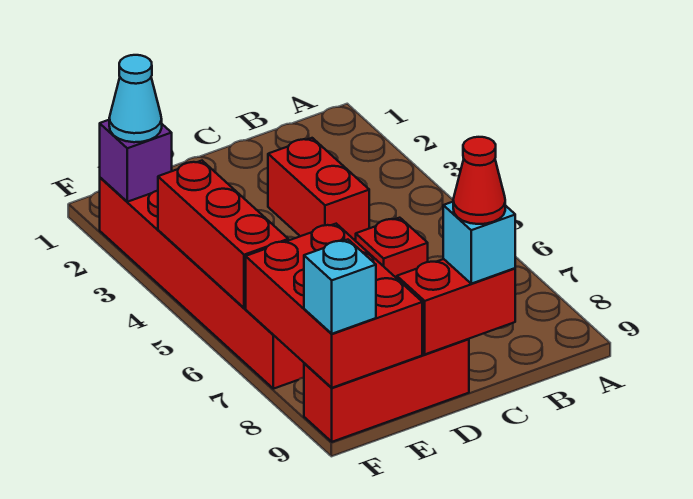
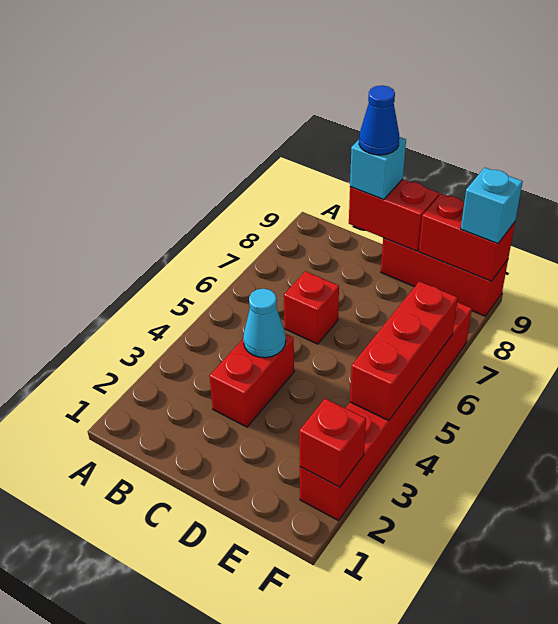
red cone C9 level 4 -> blue cone C9 level 4
red brick E7:F9 level 2 -> red brick E9:F9 level 2
purple brick F2 level 2 -> red brick F2 level 2
cyan cone F2 level 3 -> cyan cone C4 level 2

